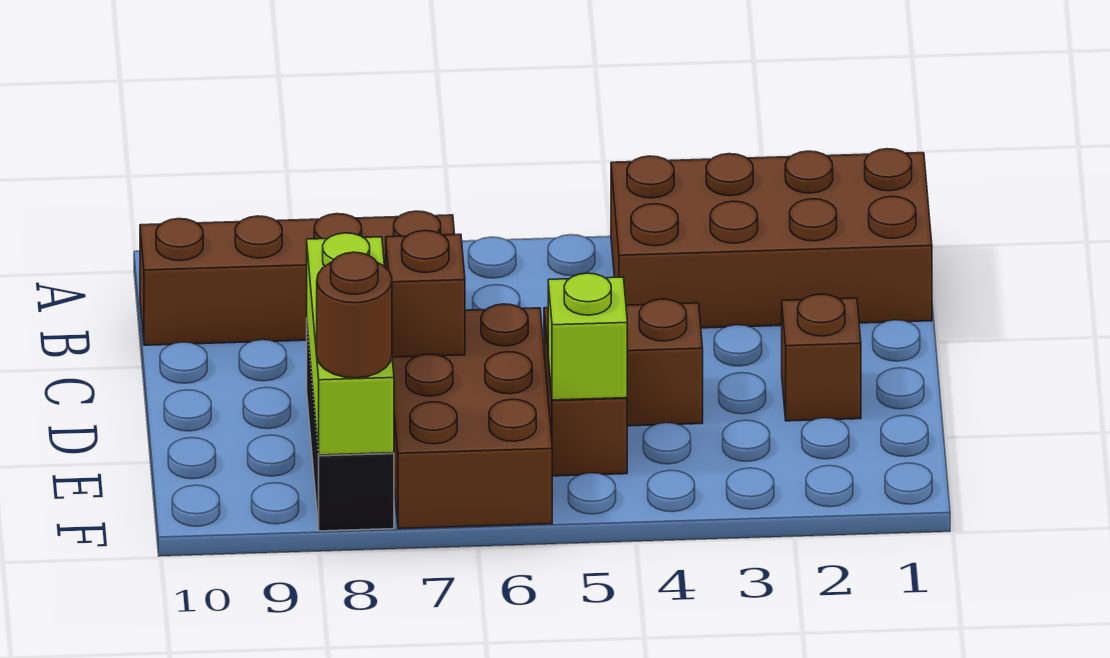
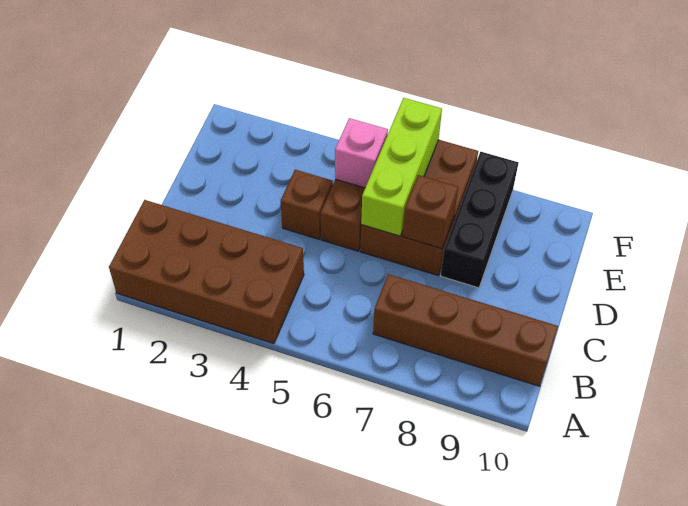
brown brick D2 level 1 -> none
lime brick D8:F8 level 2 -> lime brick D6:F6 level 2
lime brick E5 level 2 -> pink brick E5 level 2
brown round brick F8 level 3 -> none

